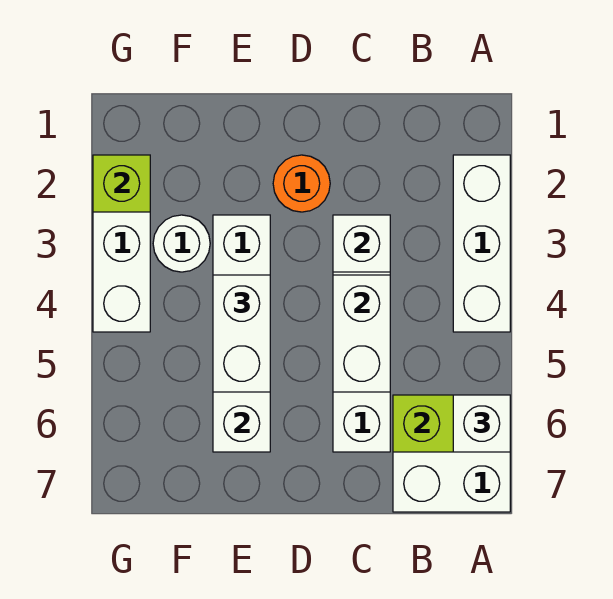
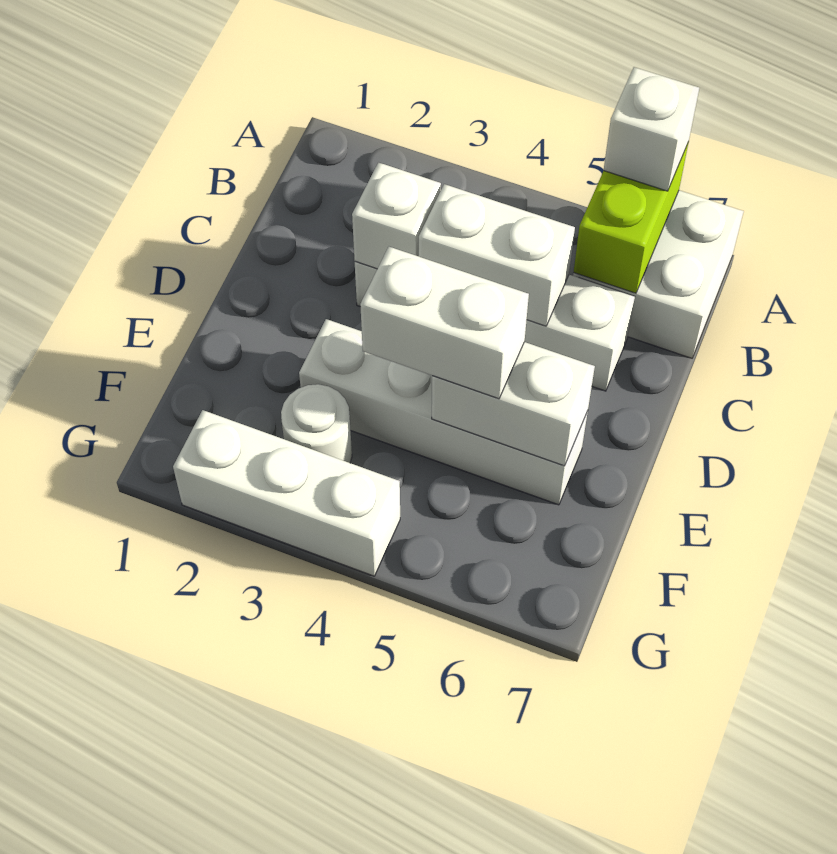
white brick A2:A4 level 1 -> none
orange round brick D2 level 1 -> none
lime brick G2 level 2 -> none

